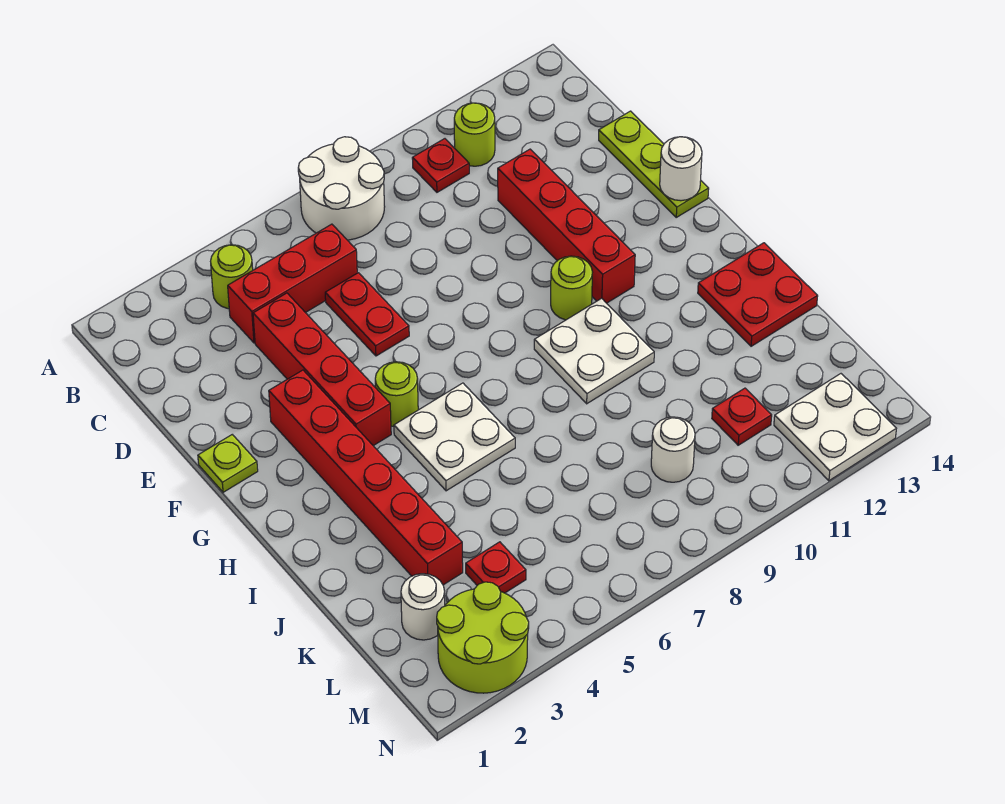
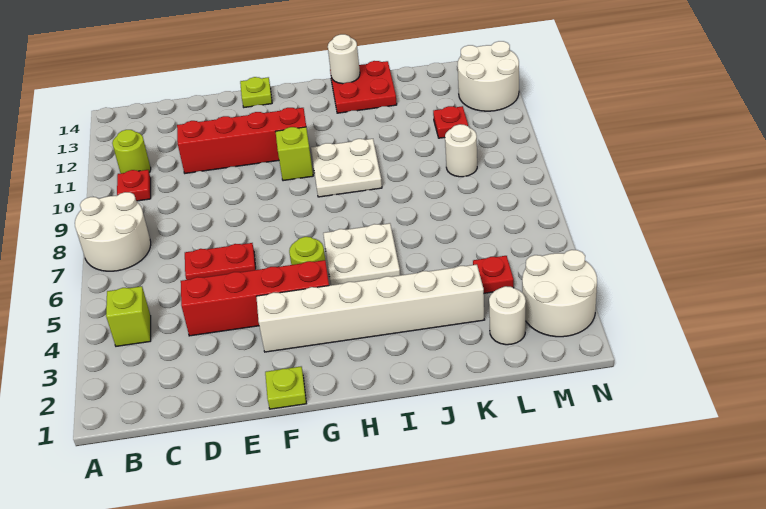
lime round brick B4 level 1 -> lime brick B4 level 1
red brick C4:C6 level 1 -> none
lime plate D14:F14 level 1 -> lime plate F14 level 1
red brick F3:K3 level 1 -> white brick F3:K3 level 1
white round brick F14 level 2 -> white round brick I14 level 2
lime round brick G10 level 1 -> lime brick G10 level 1
lime round brick M2:N3 level 1 -> white round brick M2:N3 level 1
white plate M12:N13 level 1 -> white round brick M12:N13 level 1

